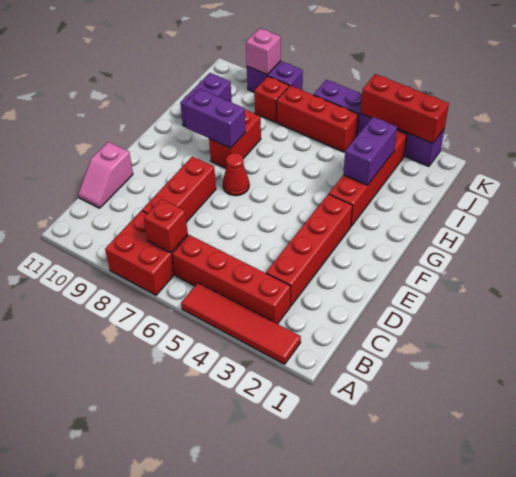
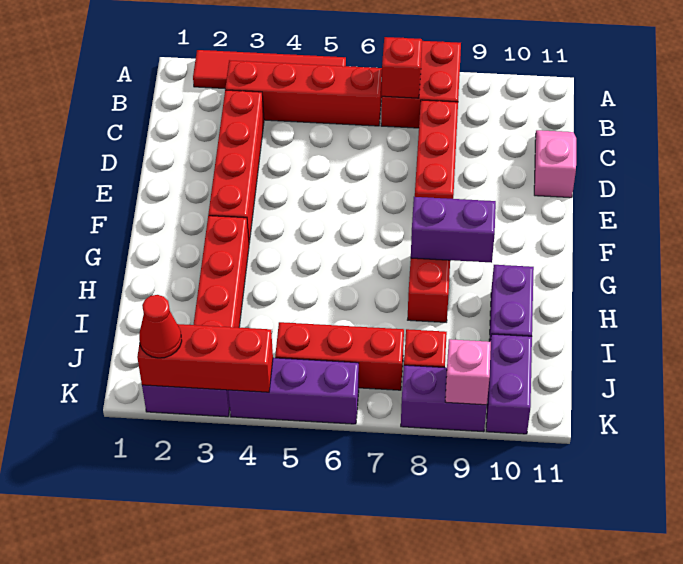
red cone F7 level 1 -> red cone K2 level 3
purple brick H3:I3 level 2 -> purple brick J10:K10 level 1

